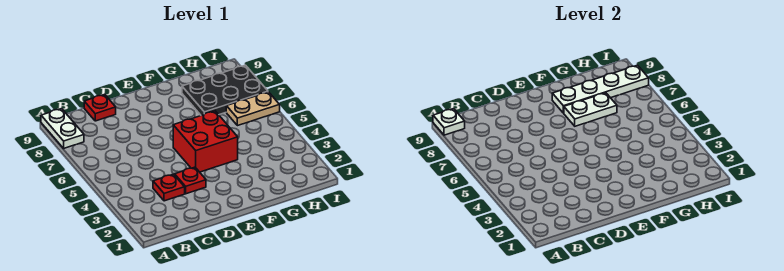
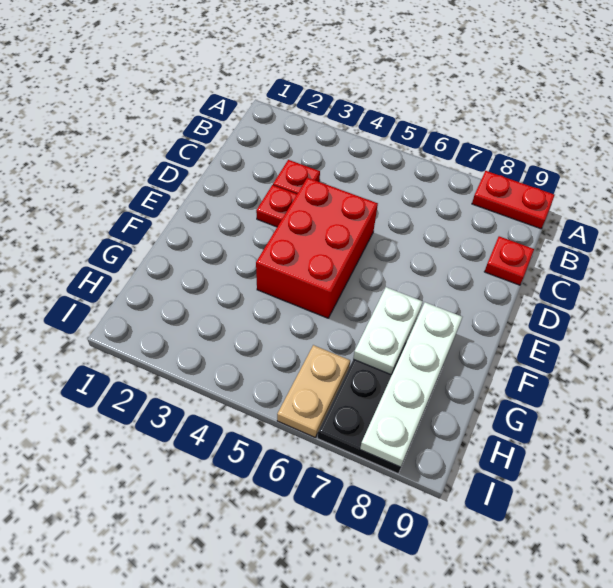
white plate A8:A9 level 1 -> red plate A8:A9 level 1
white plate A9 level 2 -> none
red brick E4:F5 level 1 -> red brick D4:F5 level 1

